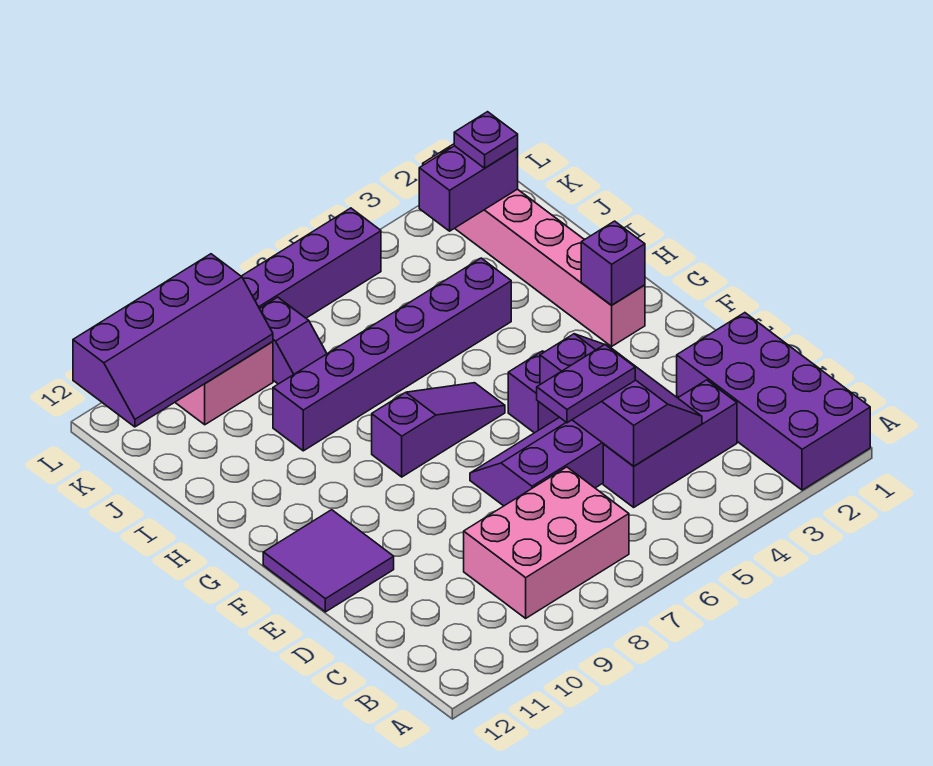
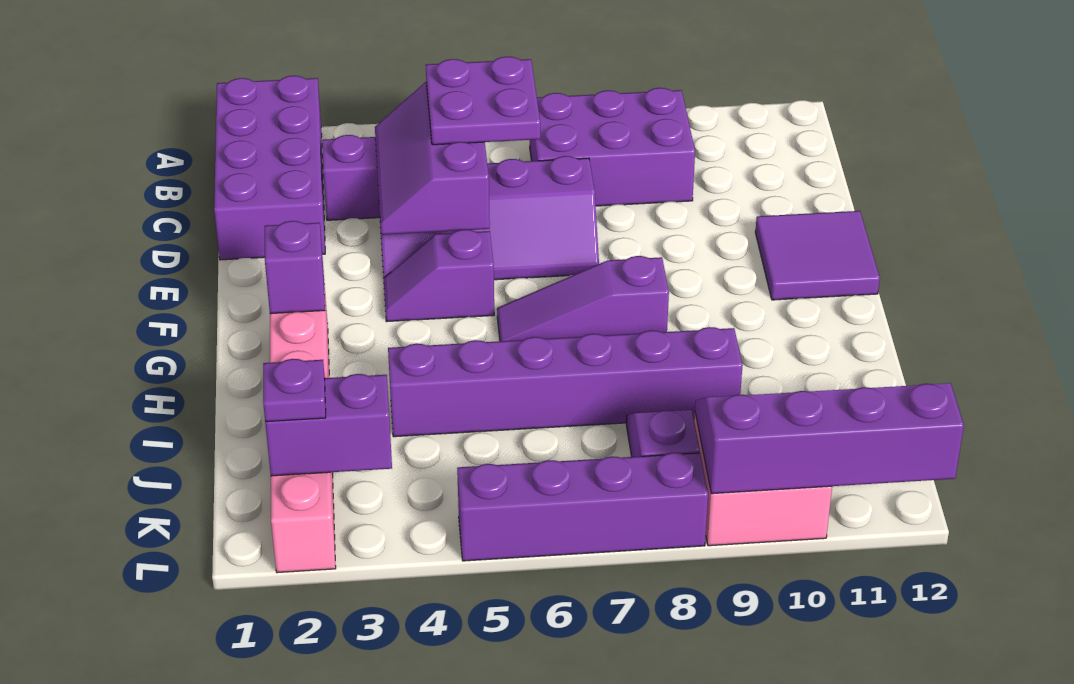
pink brick B7:C9 level 1 -> purple brick B7:C9 level 1
purple plate D5:D6 level 3 -> purple plate C5:D6 level 3

